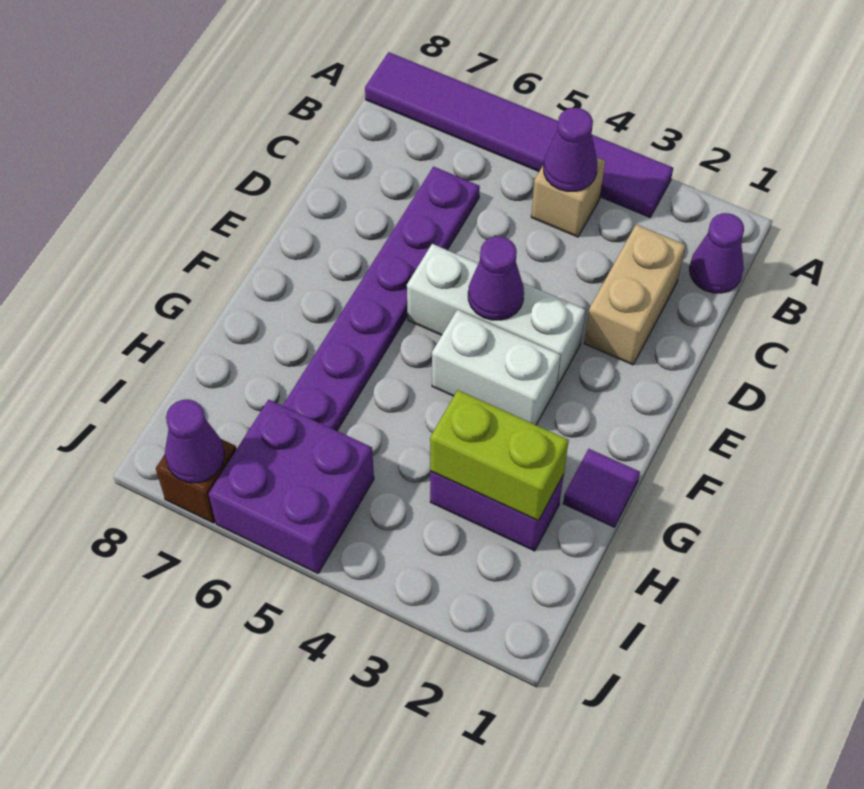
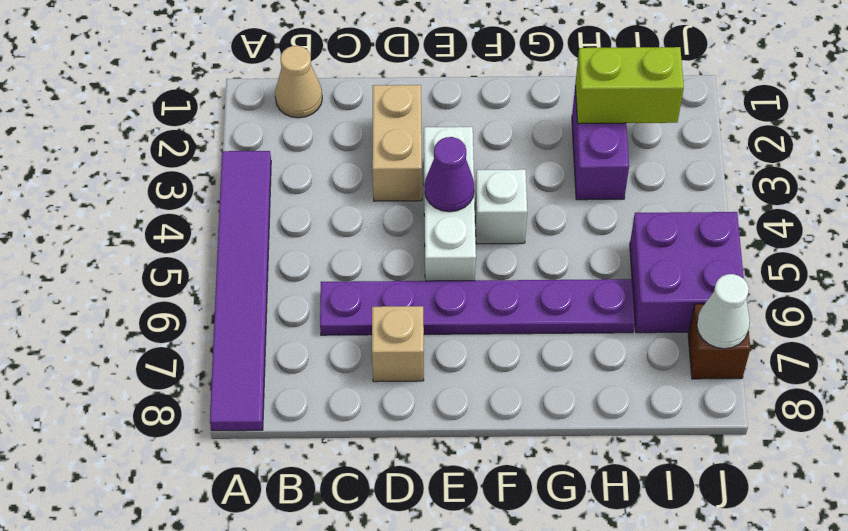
purple cone B1 level 1 -> tan cone B1 level 1
tan brick B4 level 1 -> tan brick D7 level 1
purple cone B4 level 2 -> none
tan brick C2:D2 level 1 -> tan brick D2:D3 level 1
white brick F3:F4 level 1 -> white brick F4 level 1
purple tile G1 level 1 -> none
lime brick H2:H3 level 2 -> lime brick H2:I2 level 2
purple cone J7 level 2 -> white cone J7 level 2

